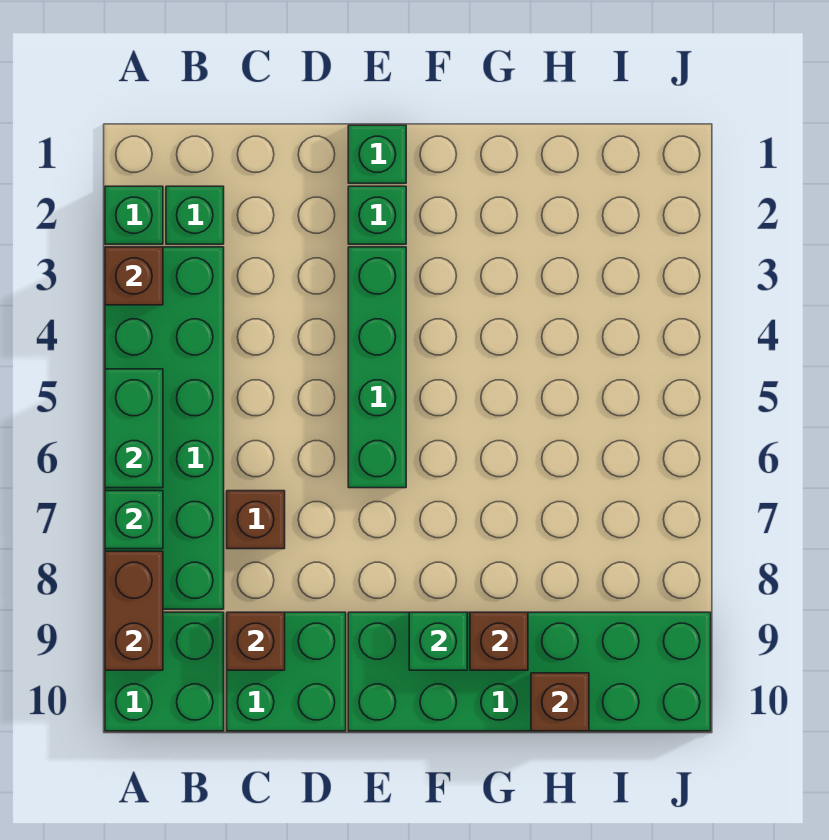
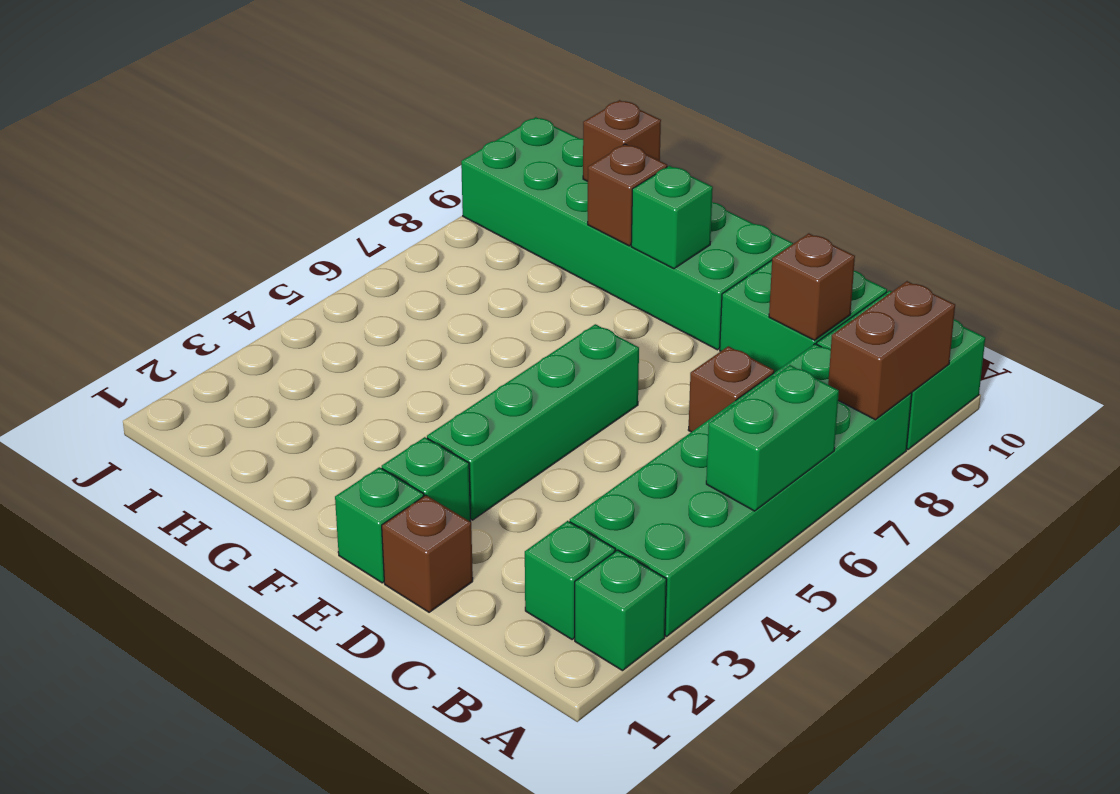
brown brick A3 level 2 -> brown brick D1 level 1
green brick A7 level 2 -> none

